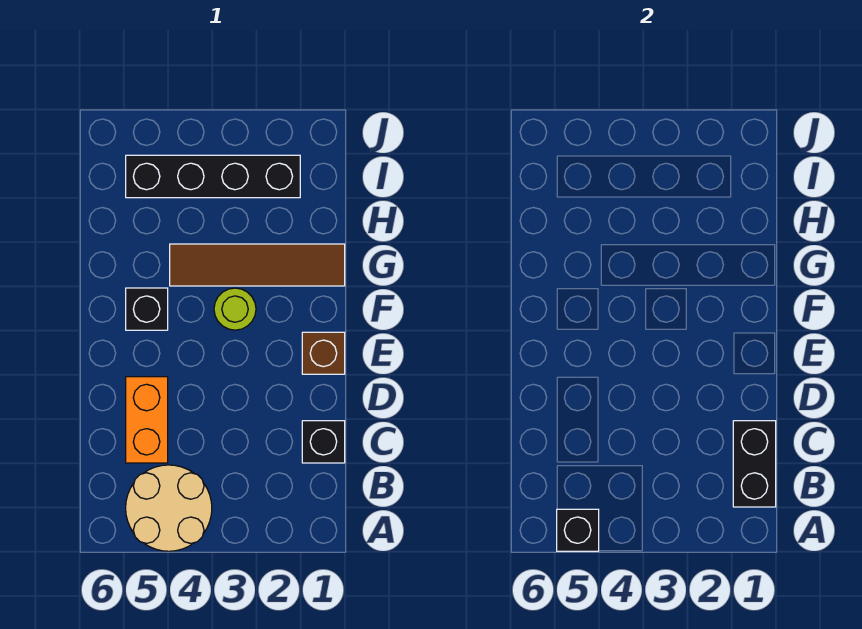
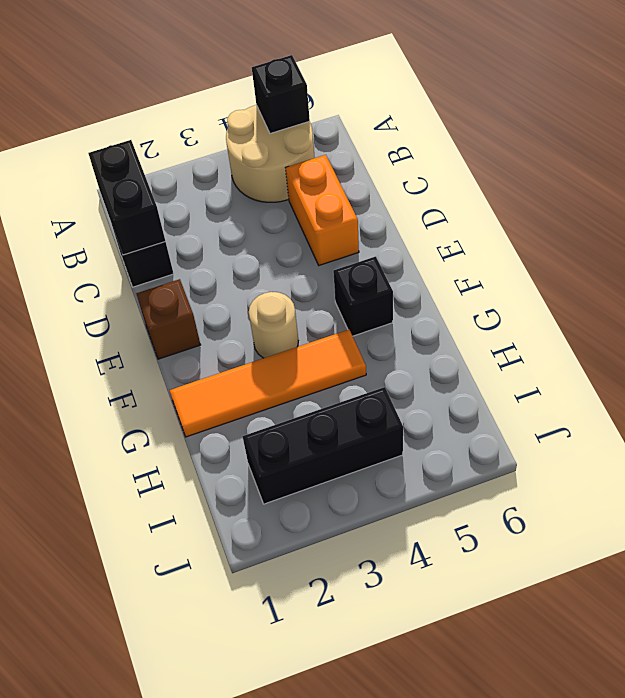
lime round brick F3 level 1 -> tan round brick F3 level 1
brown tile G1:G4 level 1 -> orange tile G1:G4 level 1
black brick I2:I5 level 1 -> black brick I2:I4 level 1

